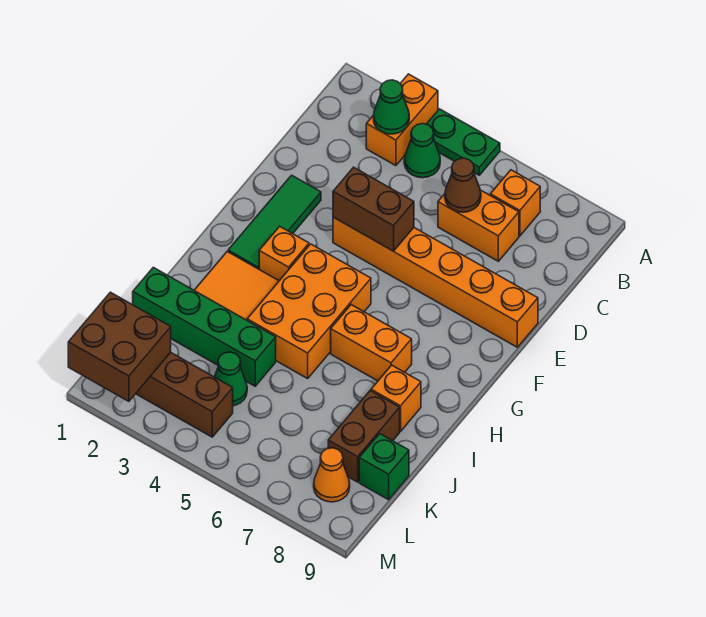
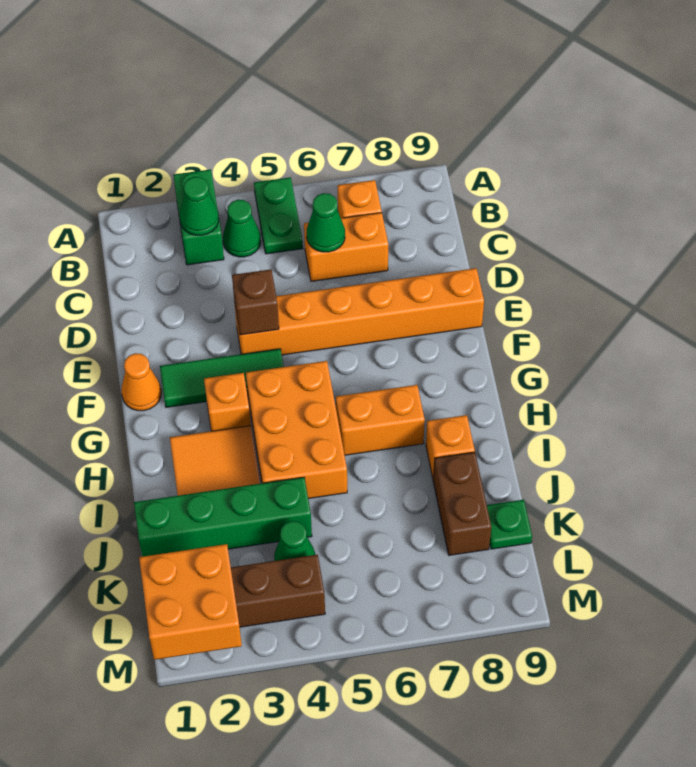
orange brick A3:B3 level 1 -> green brick A3:B3 level 1
green plate A4:A5 level 1 -> green plate A5:B5 level 1
brown cone C6 level 2 -> green cone C6 level 2
green tile E2:G2 level 1 -> green tile F2:F4 level 1
brown brick E4:E5 level 2 -> brown brick E4 level 2
green brick K9 level 1 -> green plate K9 level 1
brown brick L1:M2 level 2 -> orange brick L1:M2 level 2
orange cone L8 level 1 -> orange cone F1 level 1

